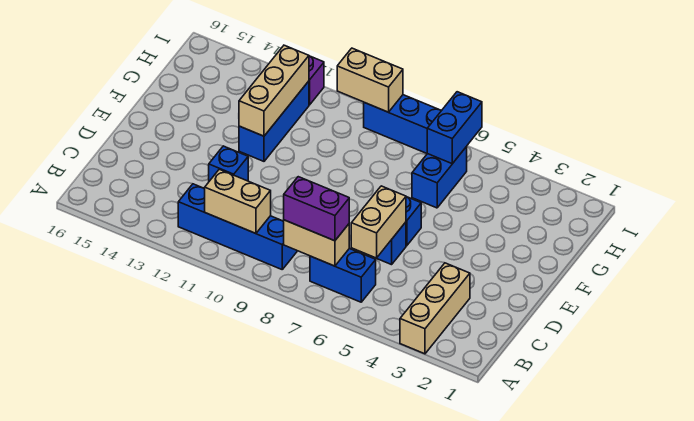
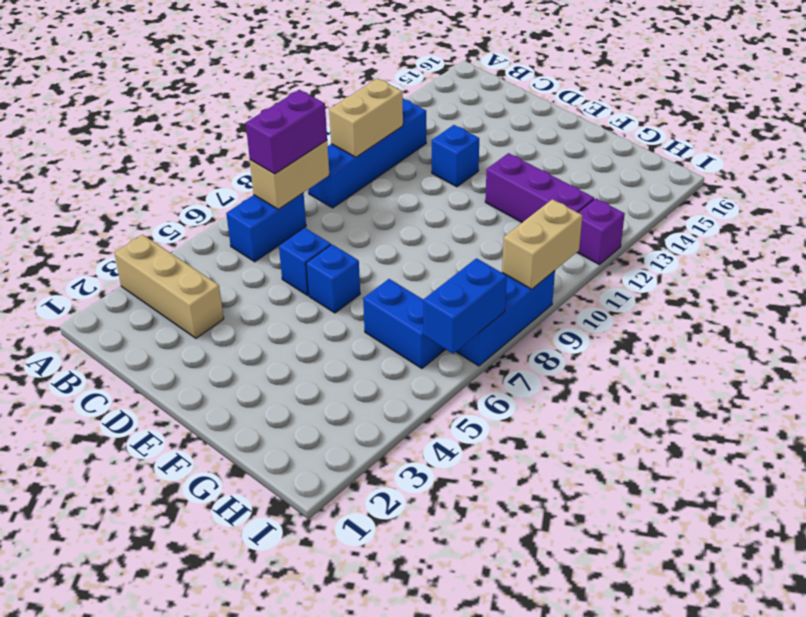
tan brick C6:D6 level 2 -> none
blue brick F12:H12 level 1 -> purple brick F12:H12 level 1
tan brick F12:H12 level 2 -> none
blue brick H6:I6 level 2 -> blue brick I6:I7 level 2

